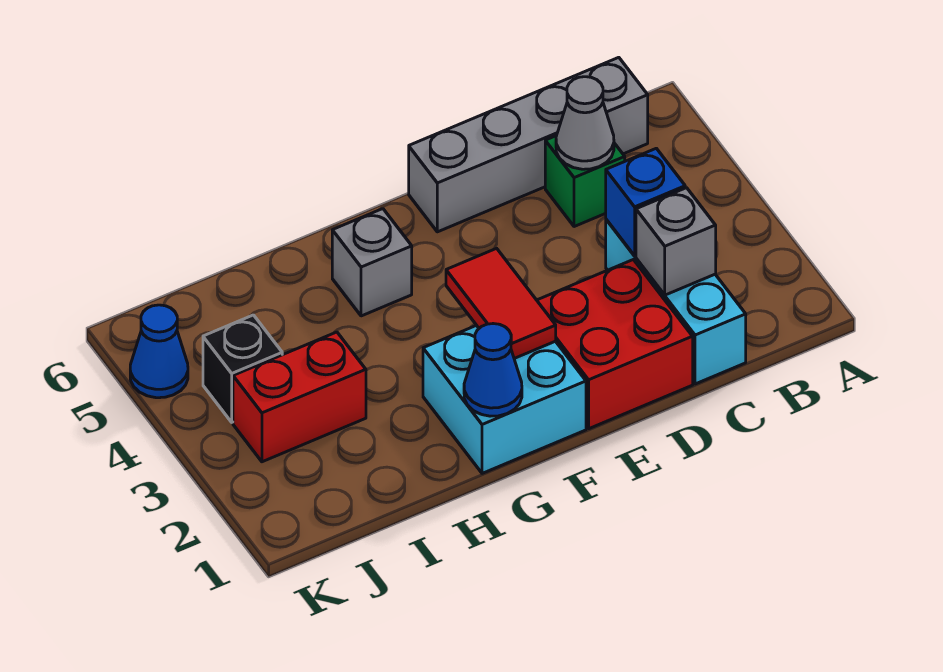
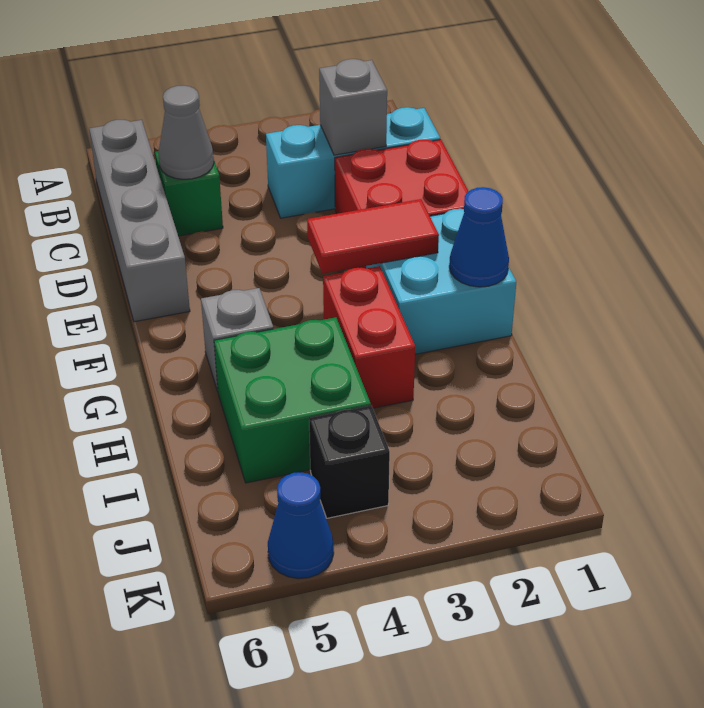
blue brick C3 level 2 -> none
none -> green brick H4:I5 level 1
red brick I3:J3 level 1 -> red brick G3:H3 level 1

